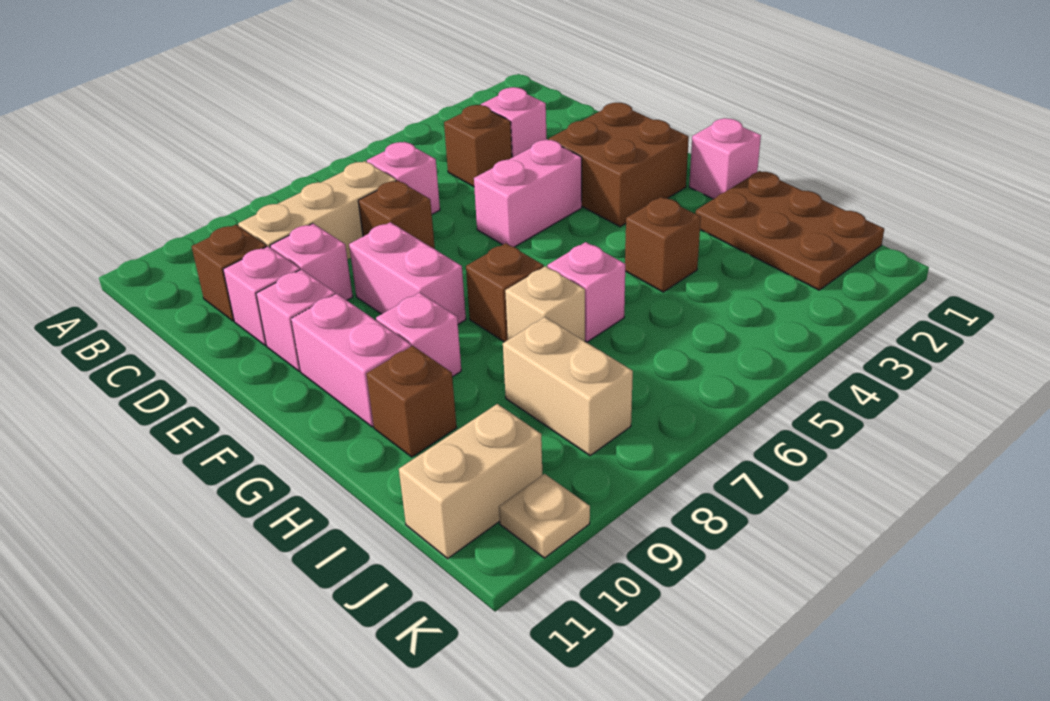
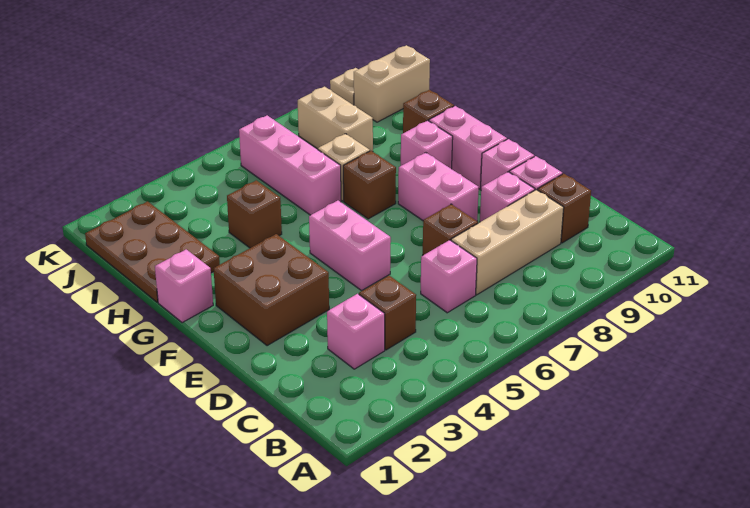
pink brick E4:E5 level 1 -> pink brick E5:F5 level 1
pink brick H6 level 1 -> pink brick H6:J6 level 1

